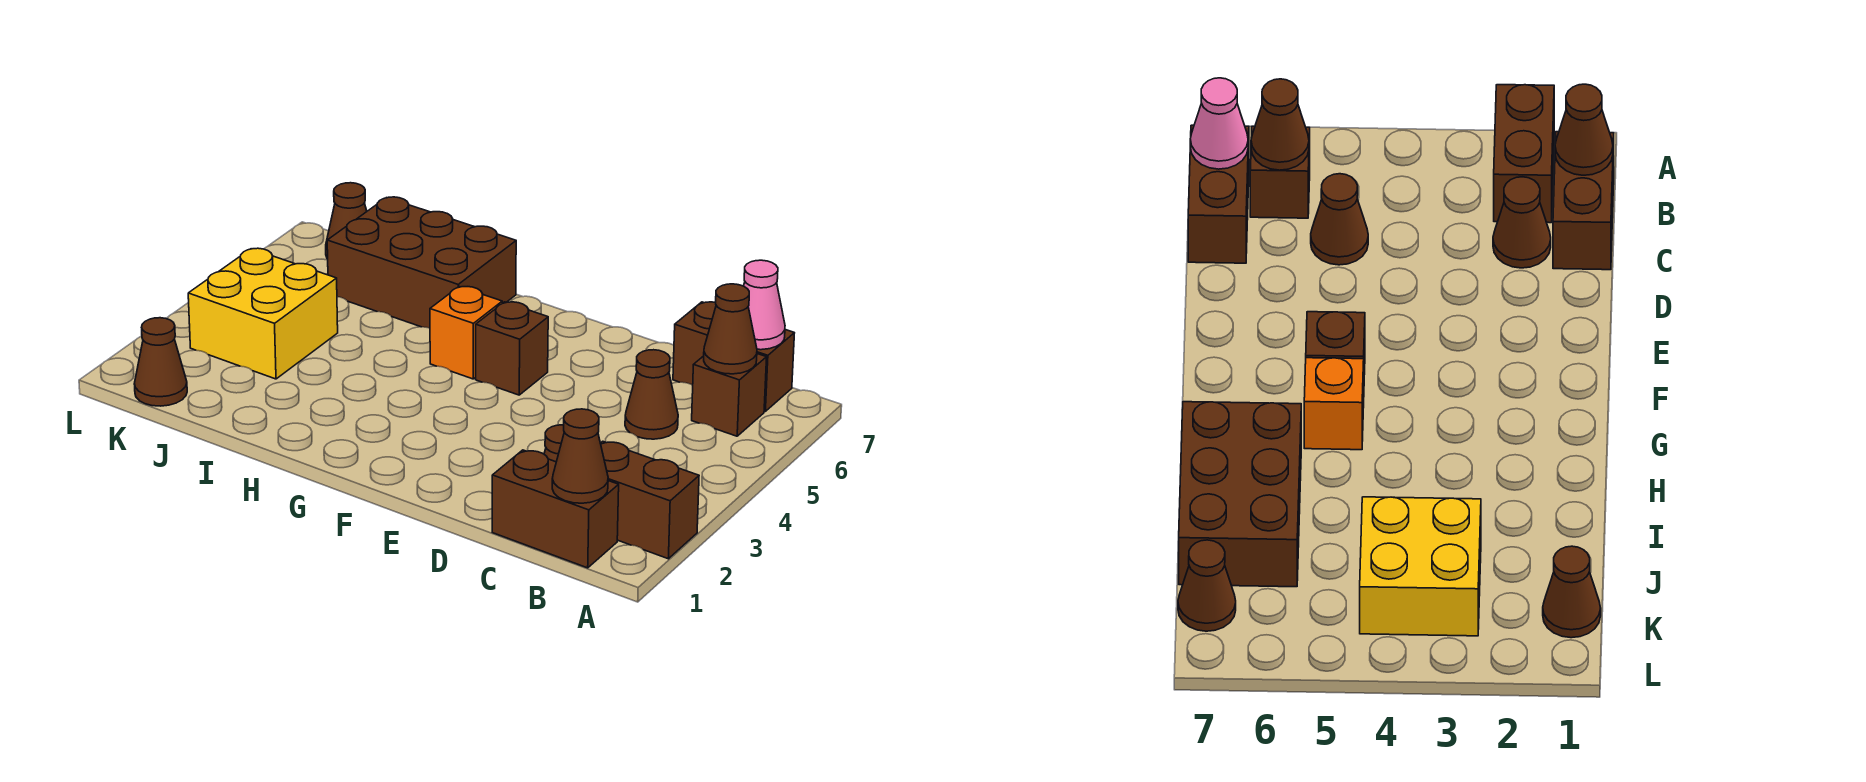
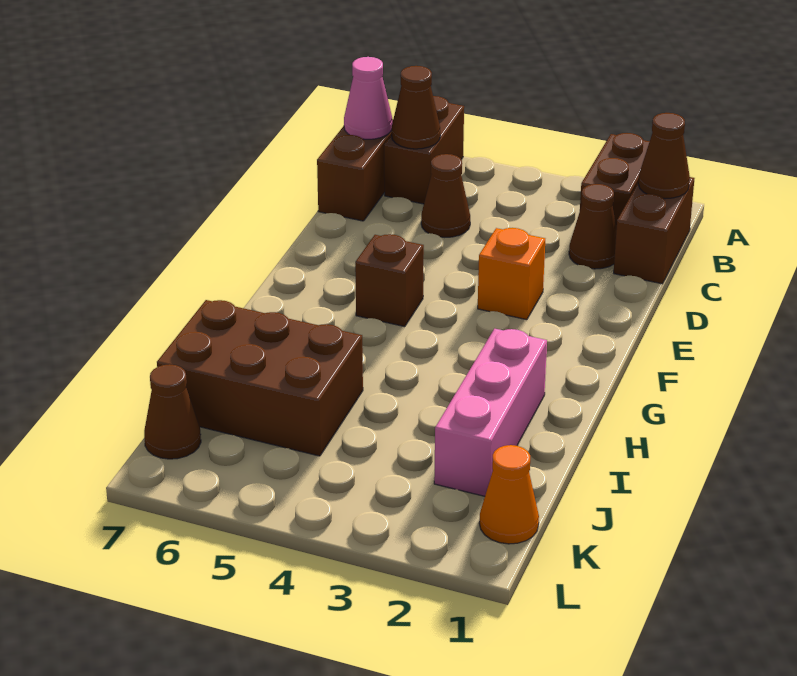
brown brick B6 level 1 -> brown brick A6:B6 level 1
orange brick G5 level 1 -> orange brick E3 level 1
none -> pink brick H2:J2 level 1
brown brick H6:J7 level 1 -> brown brick I5:J7 level 1
yellow brick J3:K4 level 1 -> none
brown cone K1 level 1 -> orange cone K1 level 1

